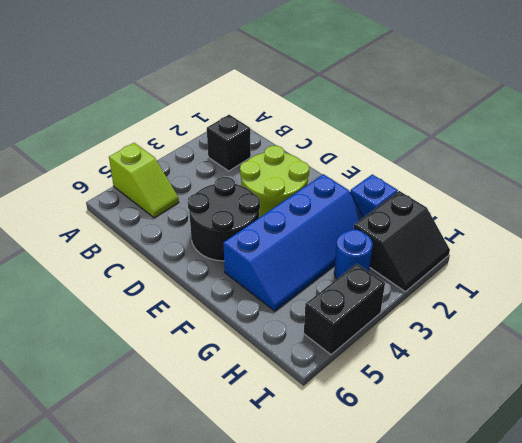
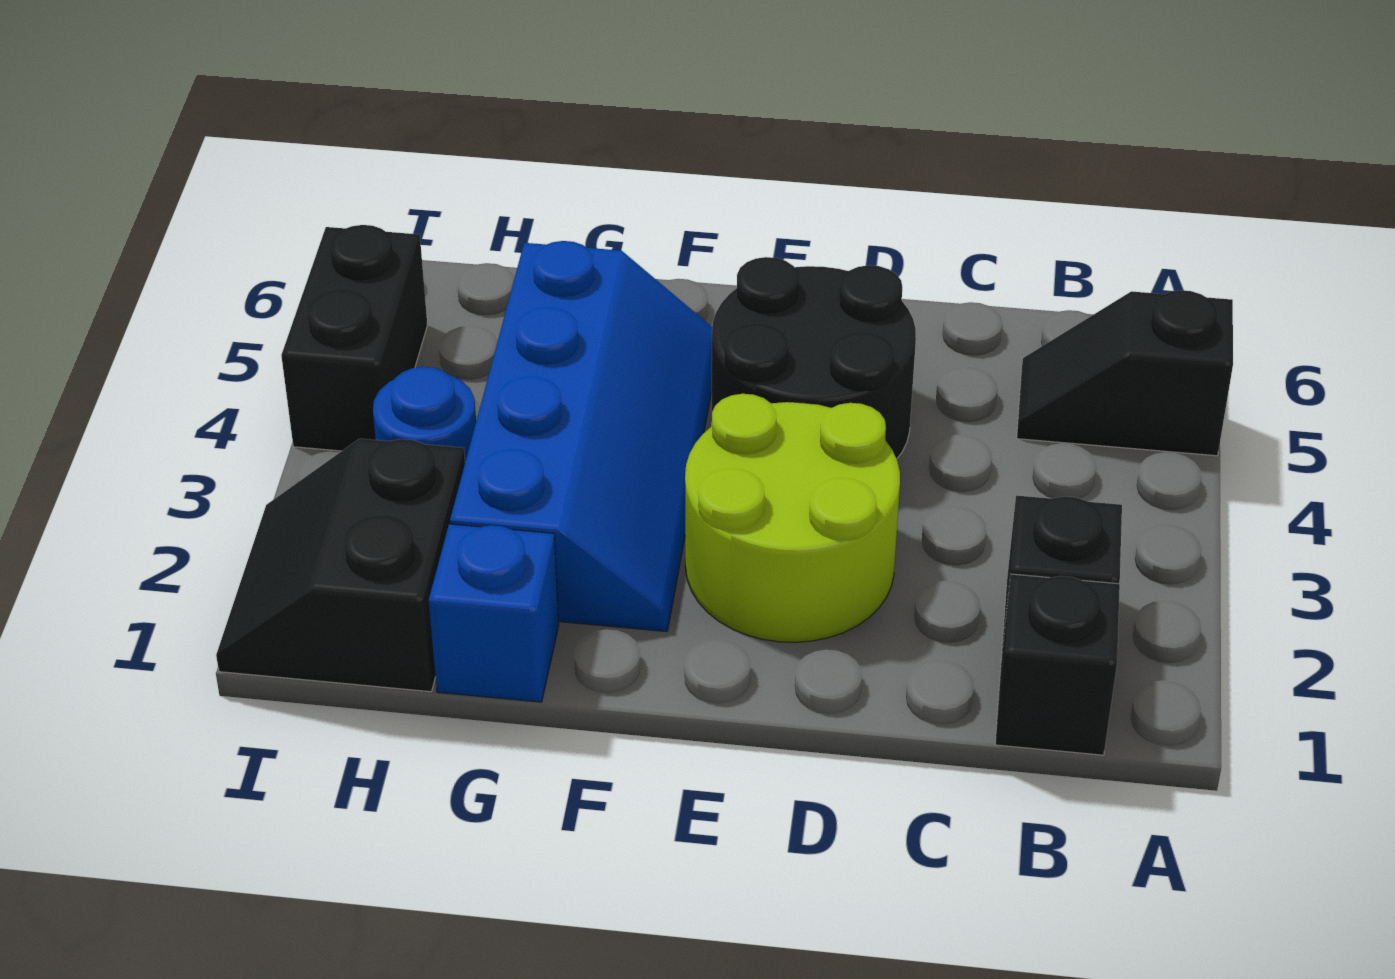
lime slope A5:B5 level 1 top A -> black slope A5:B5 level 1 top A
none -> black brick B1 level 1
blue slope F2:G5 level 1 top F -> blue slope F2:G5 level 1 top G

